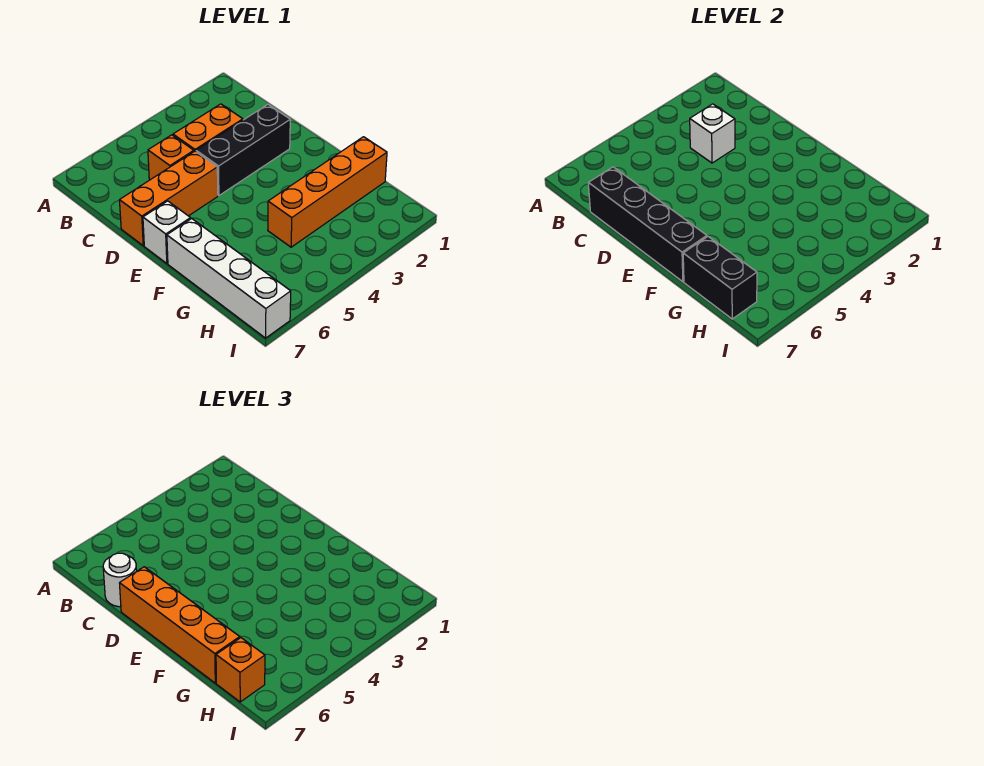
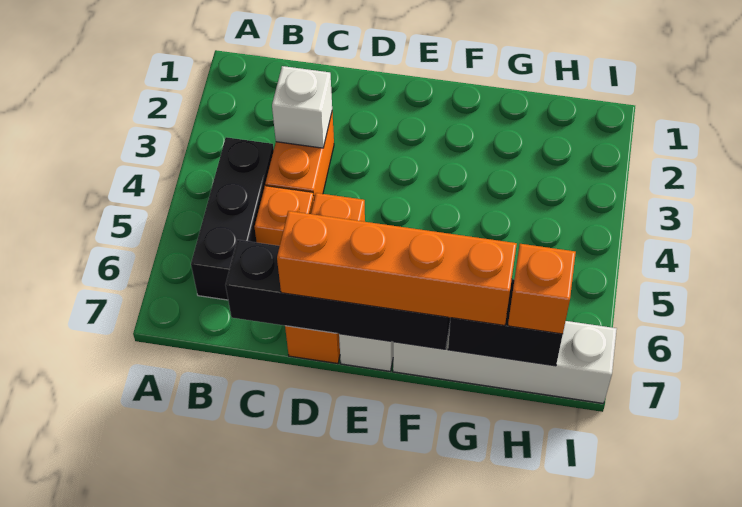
white round brick C7 level 3 -> none
black brick D2:D4 level 1 -> black brick B4:B6 level 1
orange brick G1:G4 level 1 -> none

